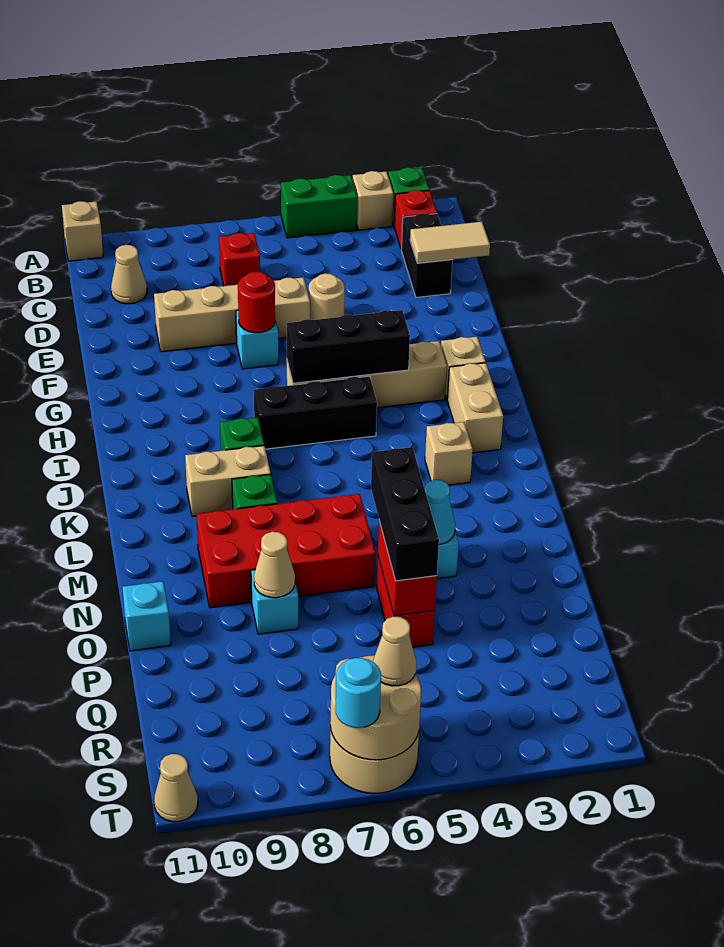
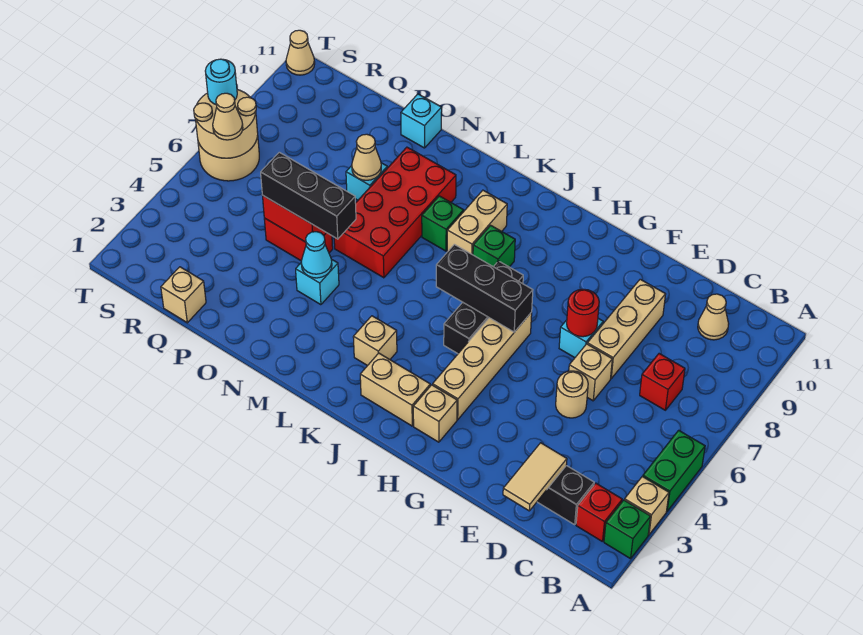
tan brick A11 level 1 -> tan brick Q1 level 1
black brick H4:H6 level 2 -> black brick H6:J6 level 2

